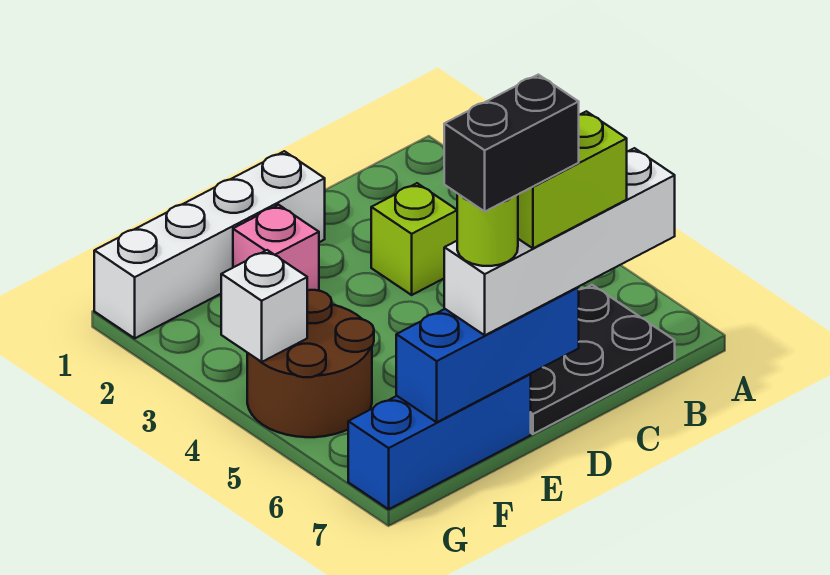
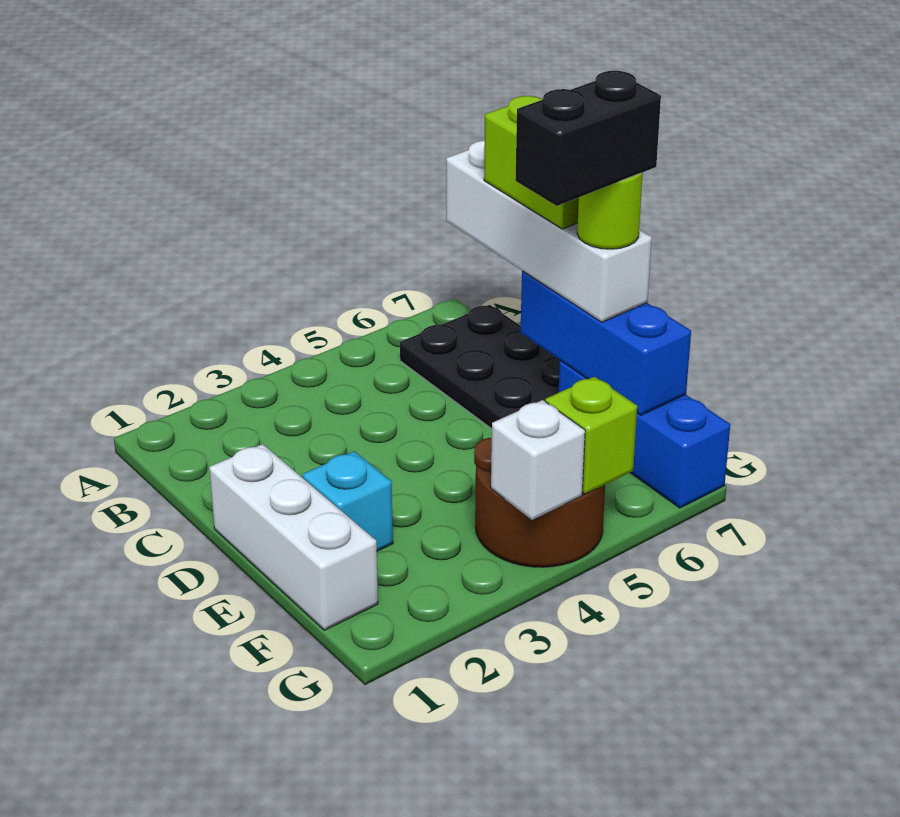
lime brick C3 level 1 -> lime brick G5 level 2
white brick D1:G1 level 1 -> white brick D1:F1 level 1
black brick D7:E7 level 5 -> black brick E6:E7 level 5
pink brick E2 level 1 -> cyan brick E2 level 1

